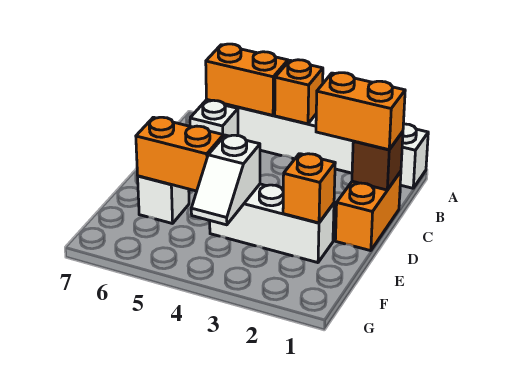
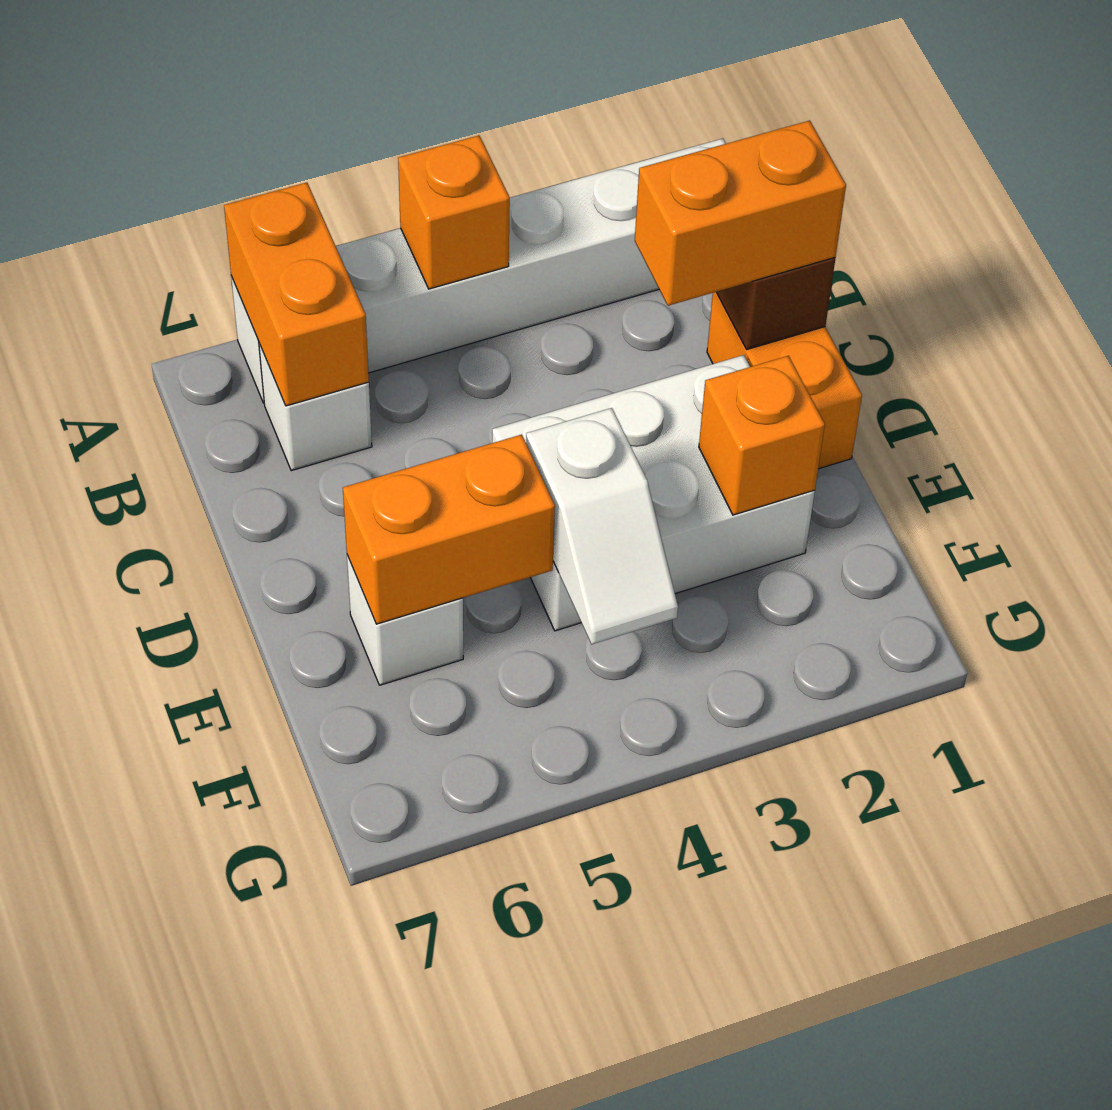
orange brick A5:A6 level 2 -> orange brick A6:B6 level 2
white brick E2:E4 level 1 -> white brick D2:E4 level 1

